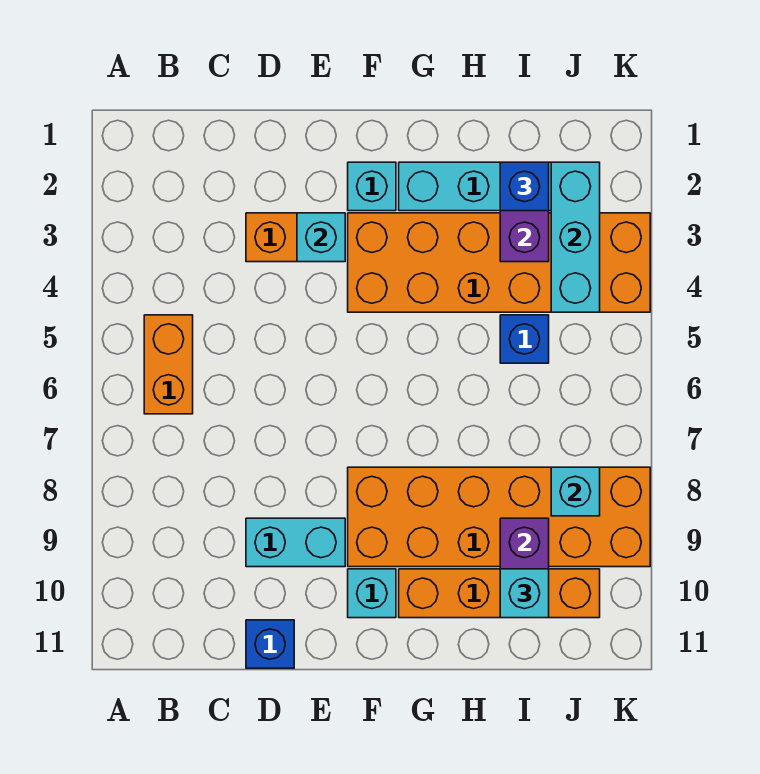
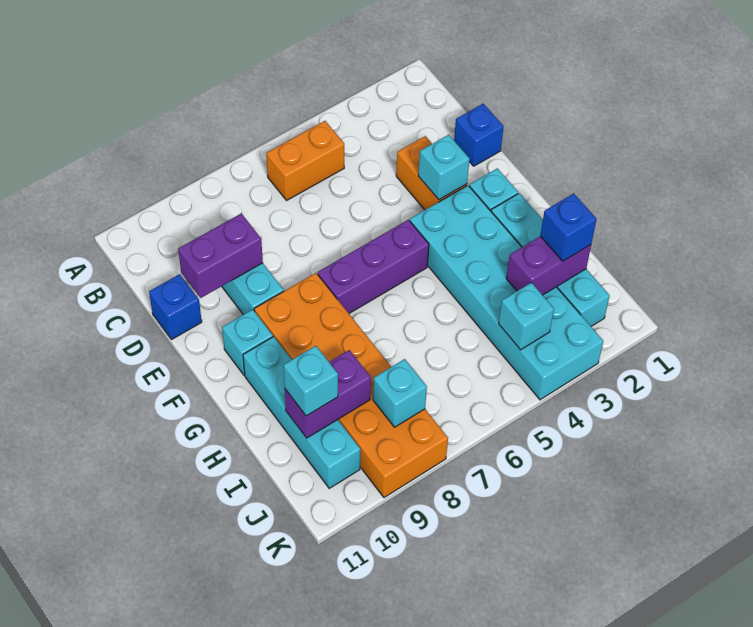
none -> purple brick D9:D10 level 2
orange brick F3:K4 level 1 -> cyan brick F3:K4 level 1
none -> purple brick F5:F7 level 1
orange brick G10:J10 level 1 -> cyan brick G10:J10 level 1
blue brick I5 level 1 -> blue brick D1 level 1
cyan brick J2:J4 level 2 -> cyan brick J4 level 2

